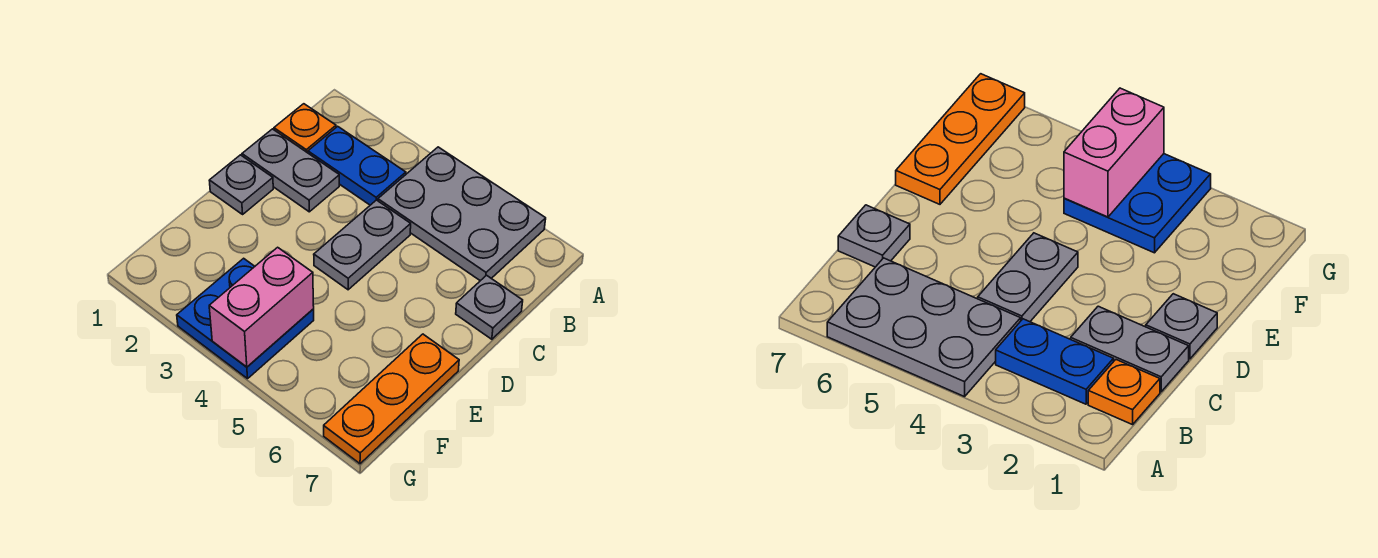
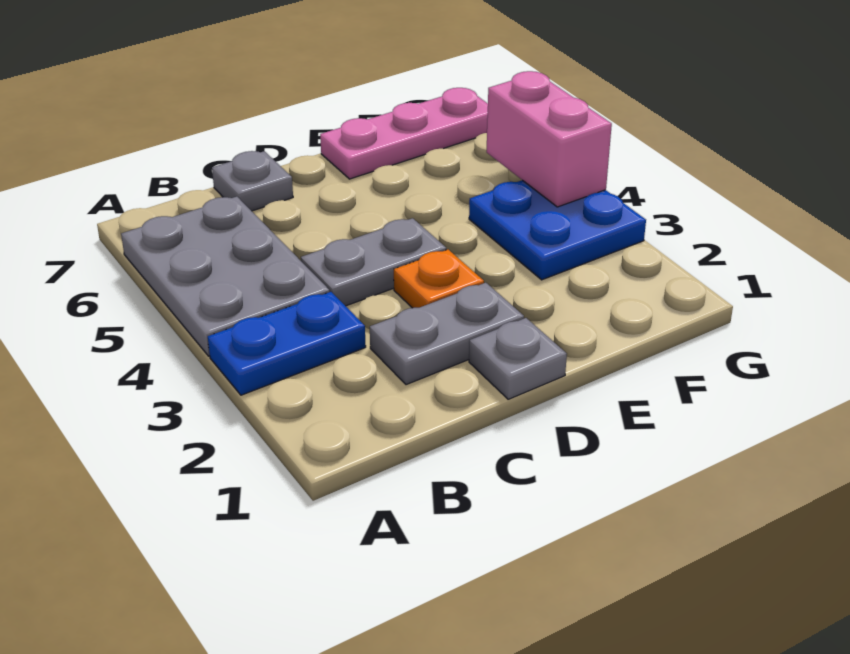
orange plate B1 level 1 -> orange plate D3 level 1
blue plate B2:B3 level 1 -> blue plate A3:B3 level 1
grey plate C1:C2 level 1 -> grey plate C2:D2 level 1
orange plate E7:G7 level 1 -> pink plate E7:G7 level 1
pink brick F4:G4 level 2 -> pink brick G4:G5 level 2

